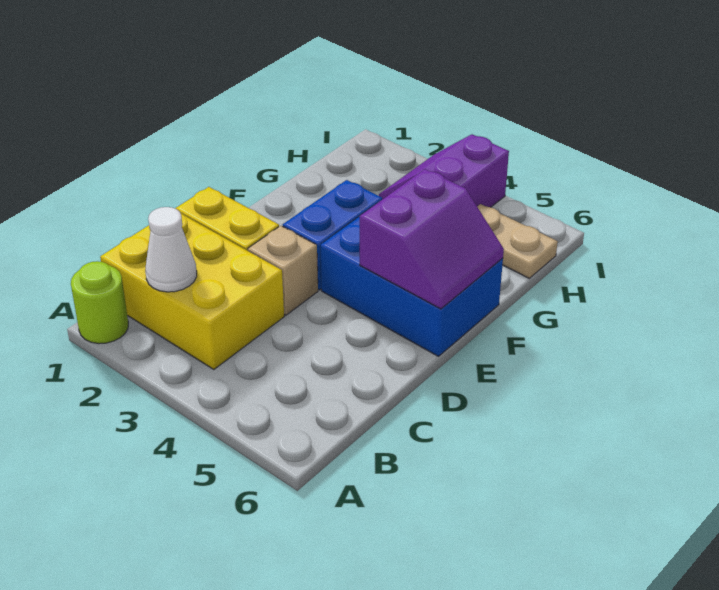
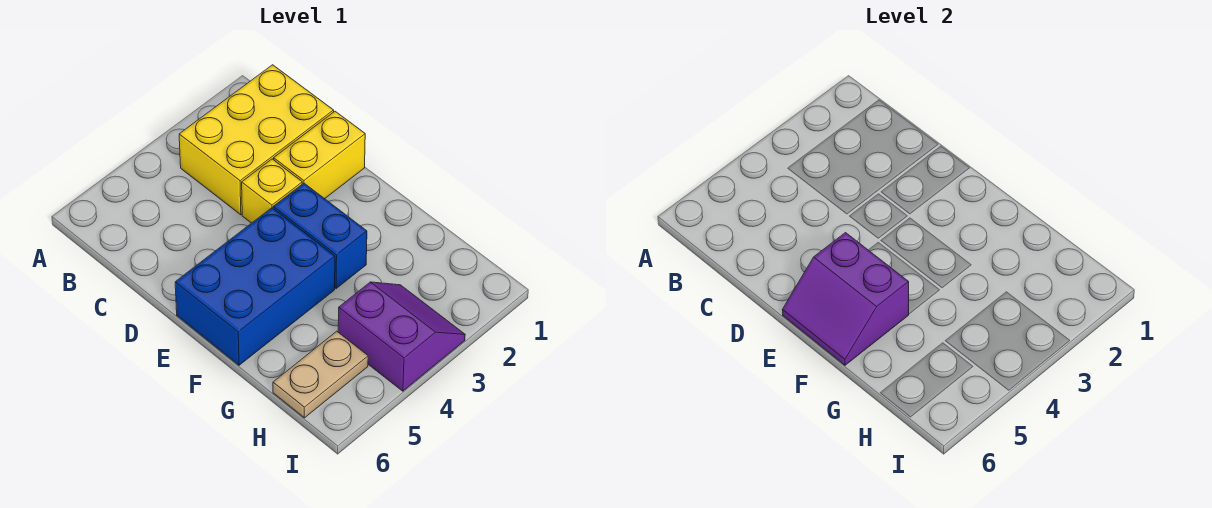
lime round brick A1 level 1 -> none
white cone B2 level 2 -> none
tan brick D3 level 1 -> yellow brick D3 level 1

